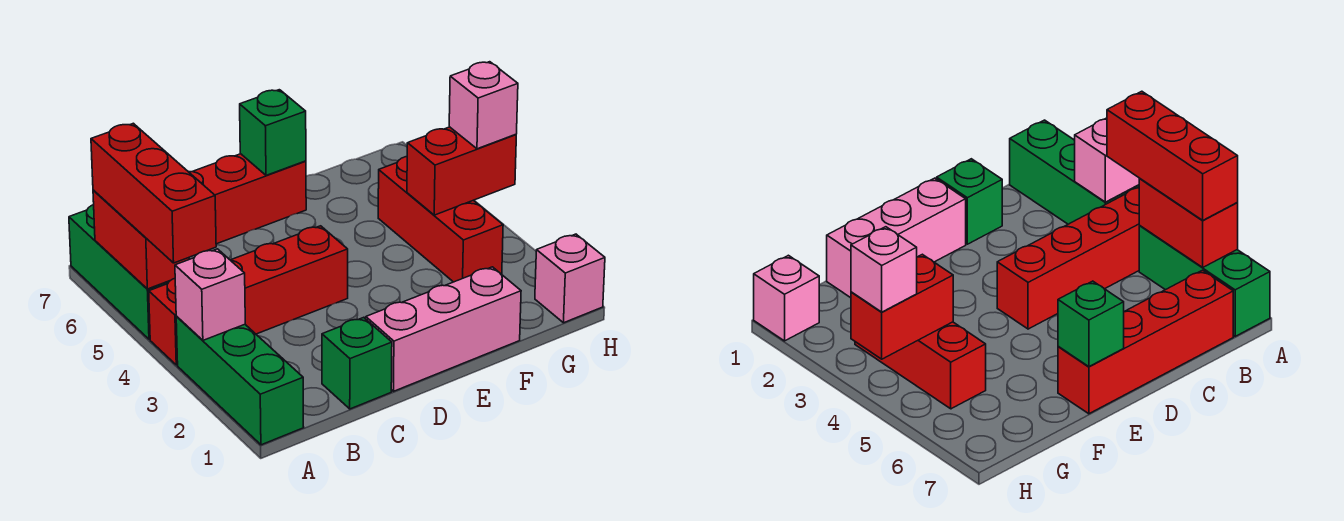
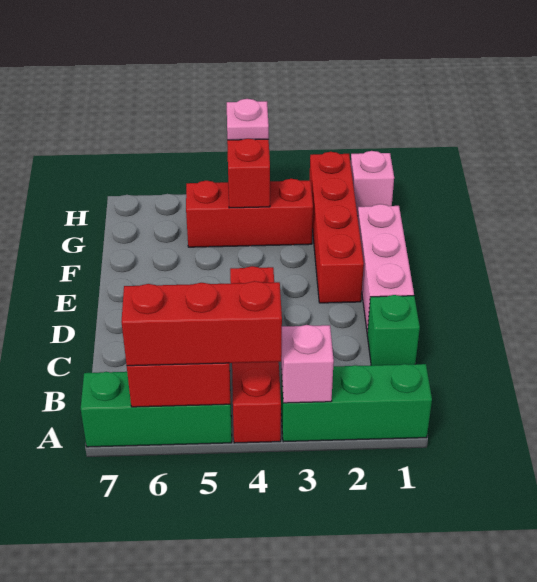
red brick B7:E7 level 1 -> red brick E2:H2 level 1
green brick E7 level 2 -> none
pink brick H4 level 3 -> pink plate H4 level 3

